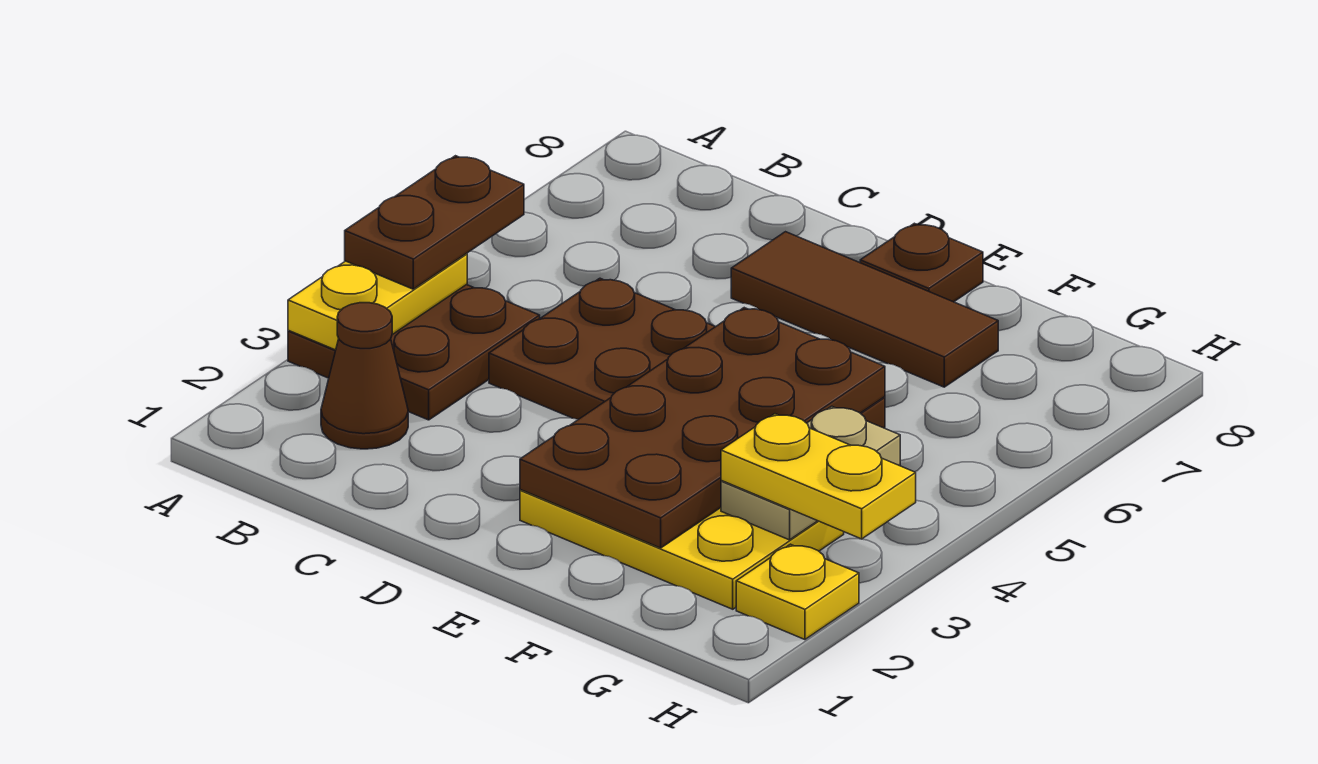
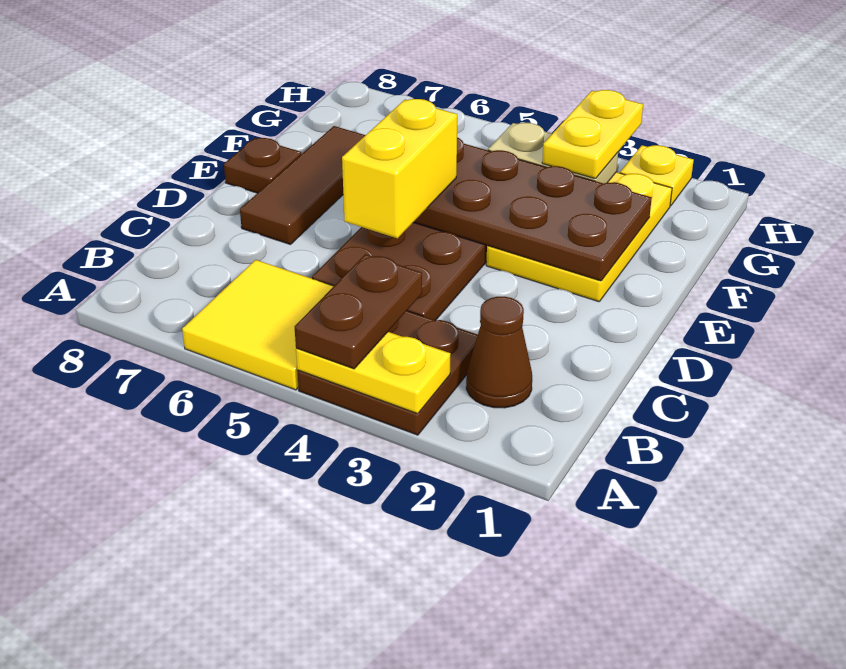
brown plate A4:A5 level 3 -> brown plate A4:B4 level 3
none -> yellow tile A5:B6 level 1
none -> yellow brick D5:E5 level 3

